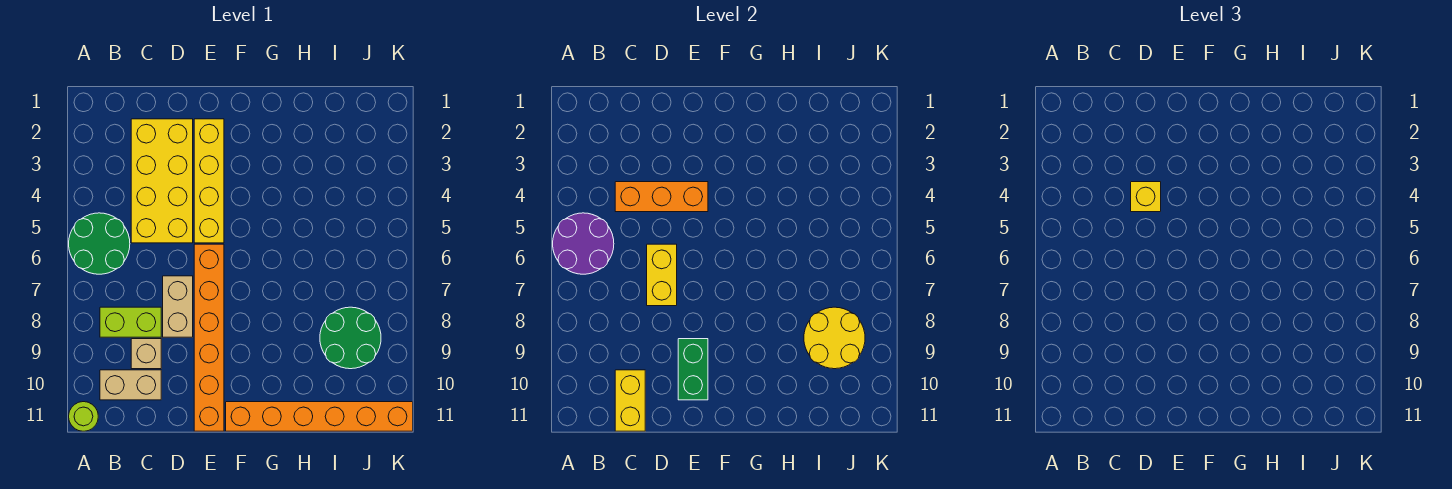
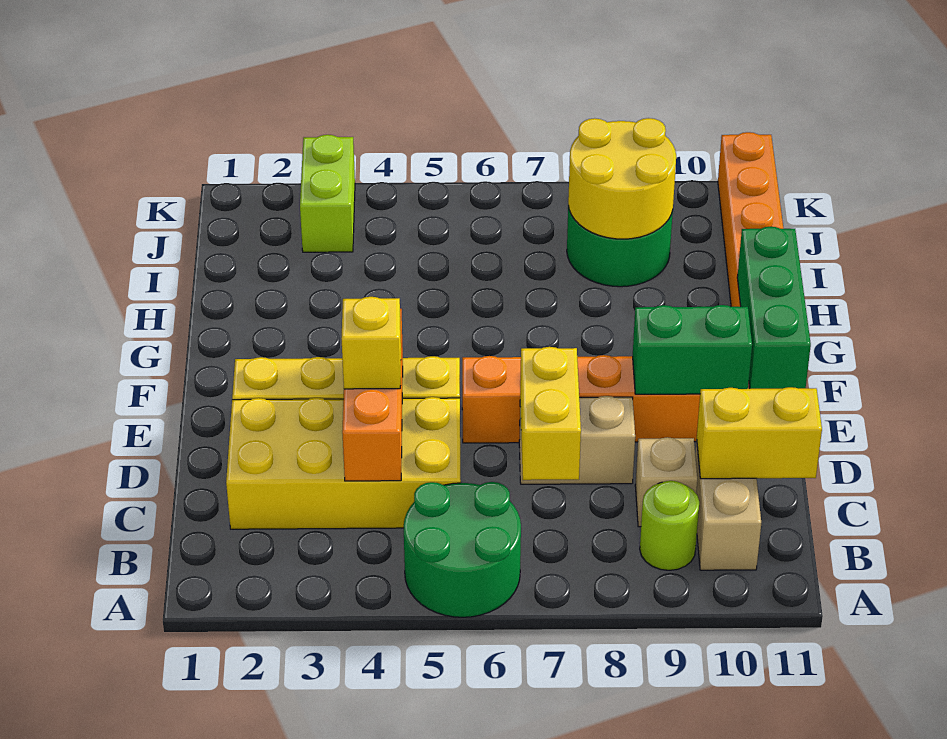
purple round brick A5:B6 level 2 -> none
lime round brick A11 level 1 -> lime round brick B9 level 1
lime brick B8:C8 level 1 -> lime brick J3:K3 level 1
yellow brick D6:D7 level 2 -> yellow brick C7:D7 level 2
none -> green brick E11:G11 level 2

